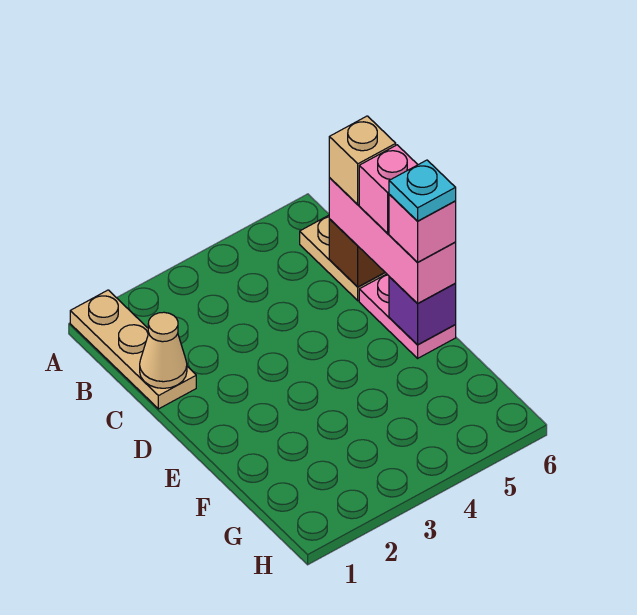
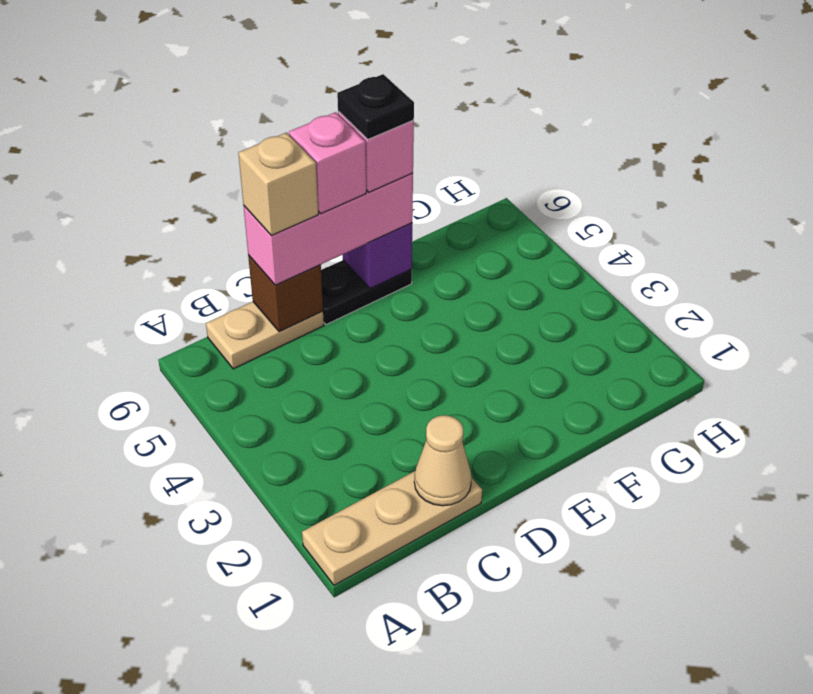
pink plate D6:E6 level 1 -> black plate D6:E6 level 1
cyan plate E6 level 5 -> black plate E6 level 5

